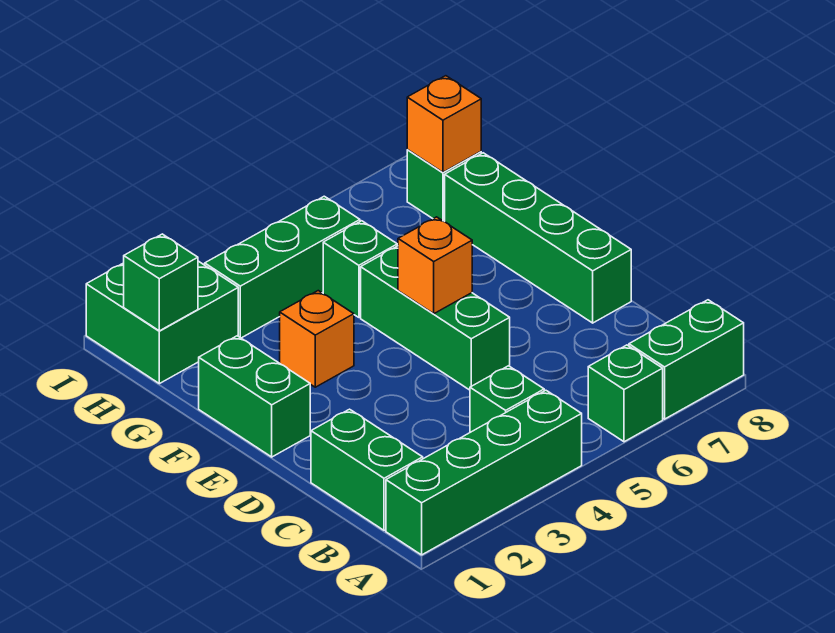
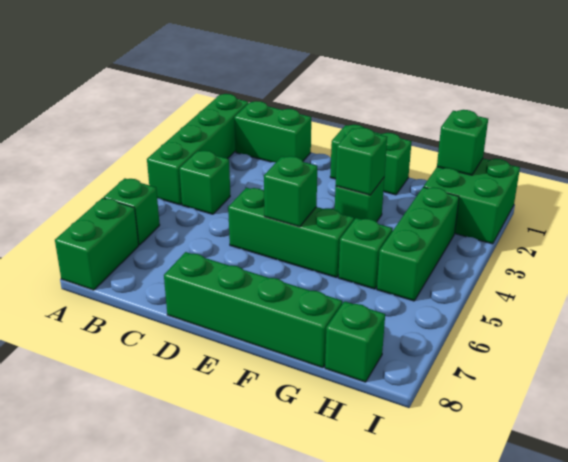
orange brick E5 level 2 -> green brick E5 level 2
orange brick F3 level 1 -> green brick F3 level 1
none -> green brick F3 level 2
orange brick H8 level 2 -> none

